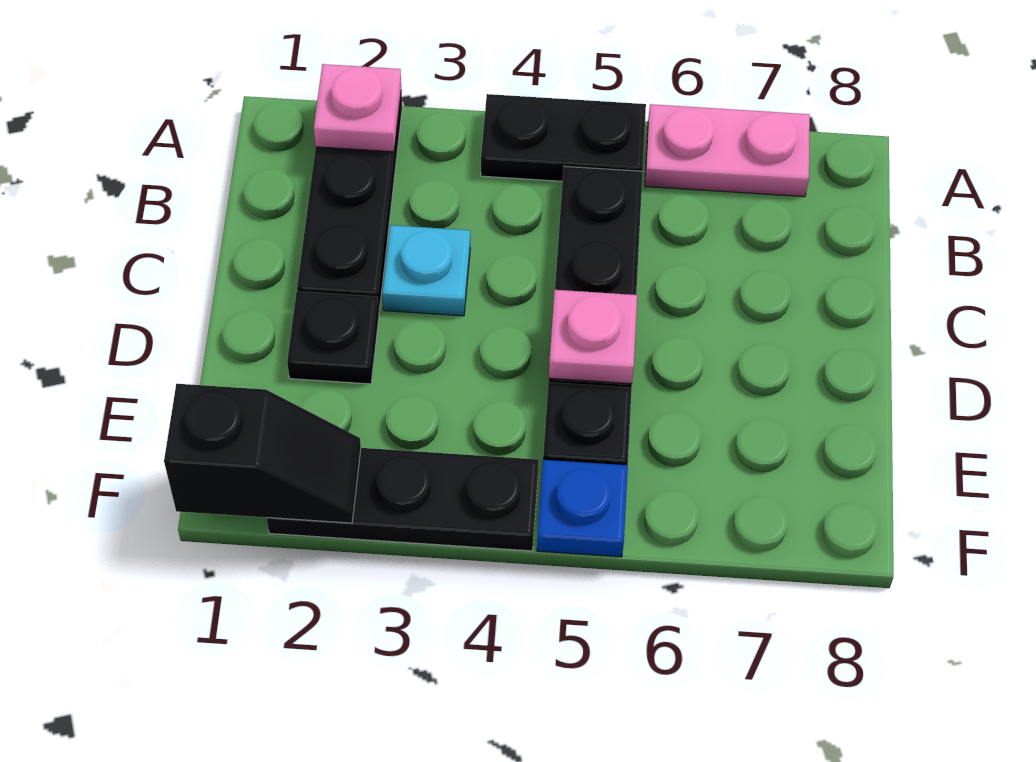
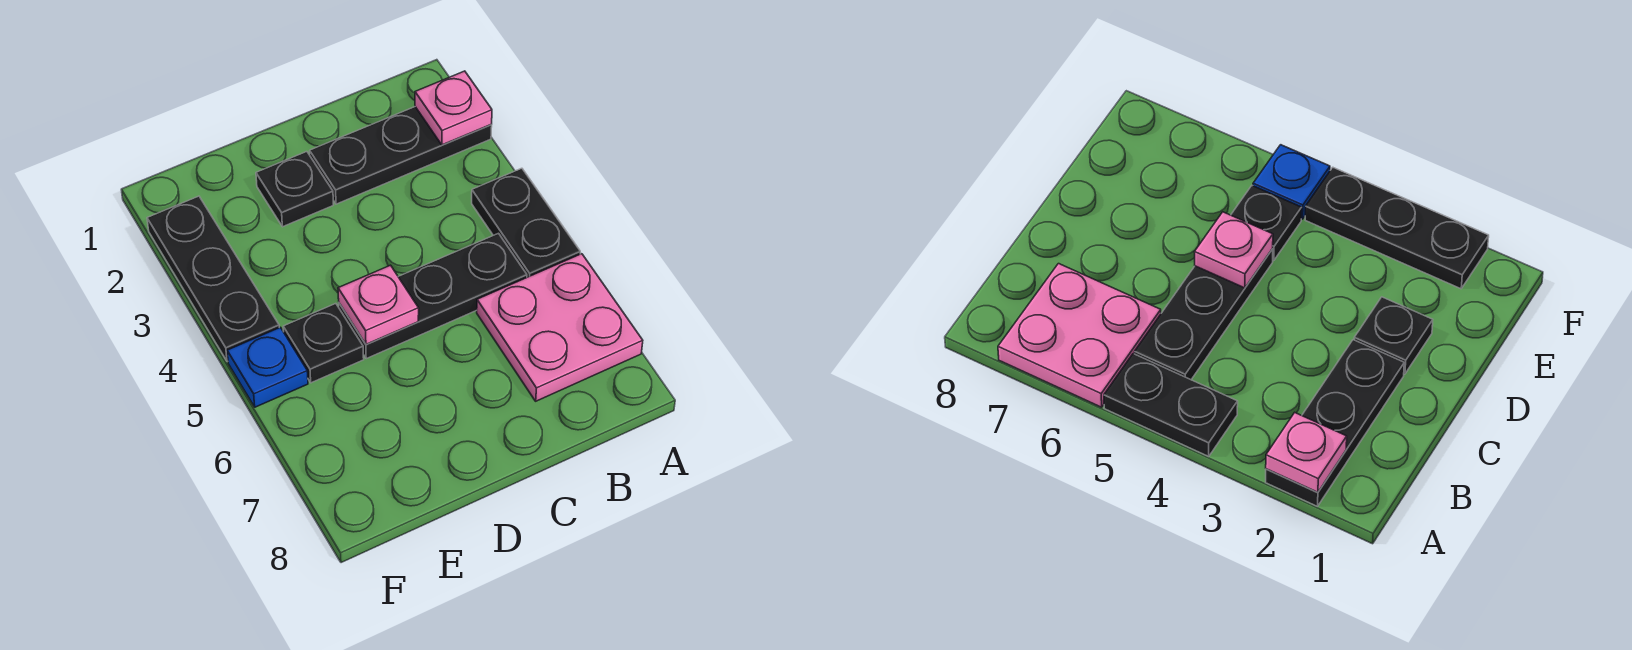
pink plate A6:A7 level 1 -> pink plate A6:B7 level 1
cyan plate C3 level 1 -> none
black slope F1:F2 level 2 top 1 -> none

